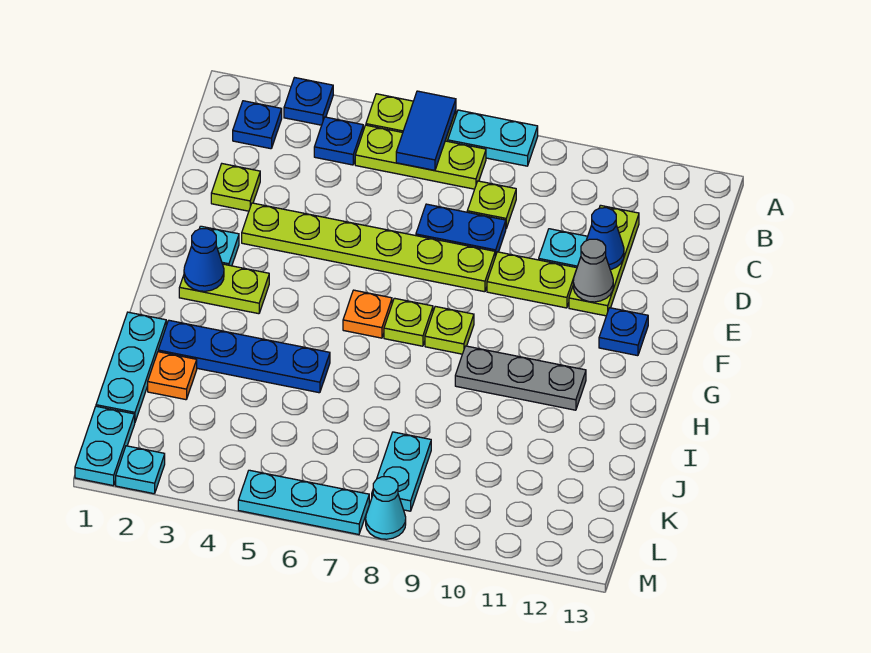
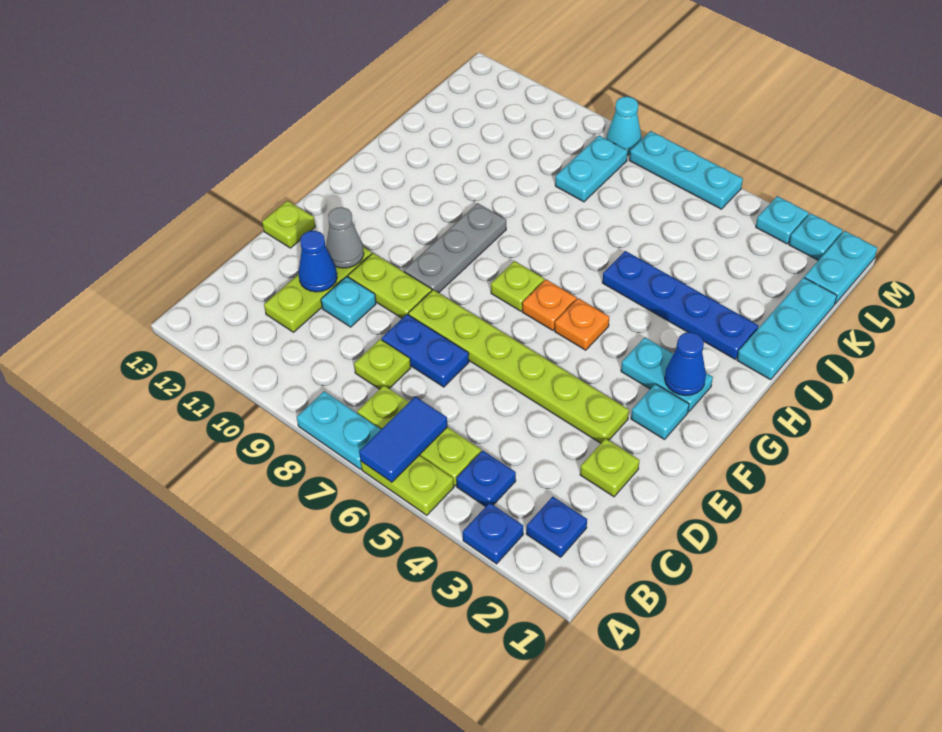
blue plate F12 level 1 -> none
lime plate G2:G3 level 1 -> cyan plate G2:G3 level 1
lime plate G8 level 1 -> lime plate E13 level 1
grey plate H9:H11 level 1 -> grey plate F9:H9 level 1
orange plate J2 level 1 -> orange plate G5 level 1
none -> cyan plate M3 level 1

